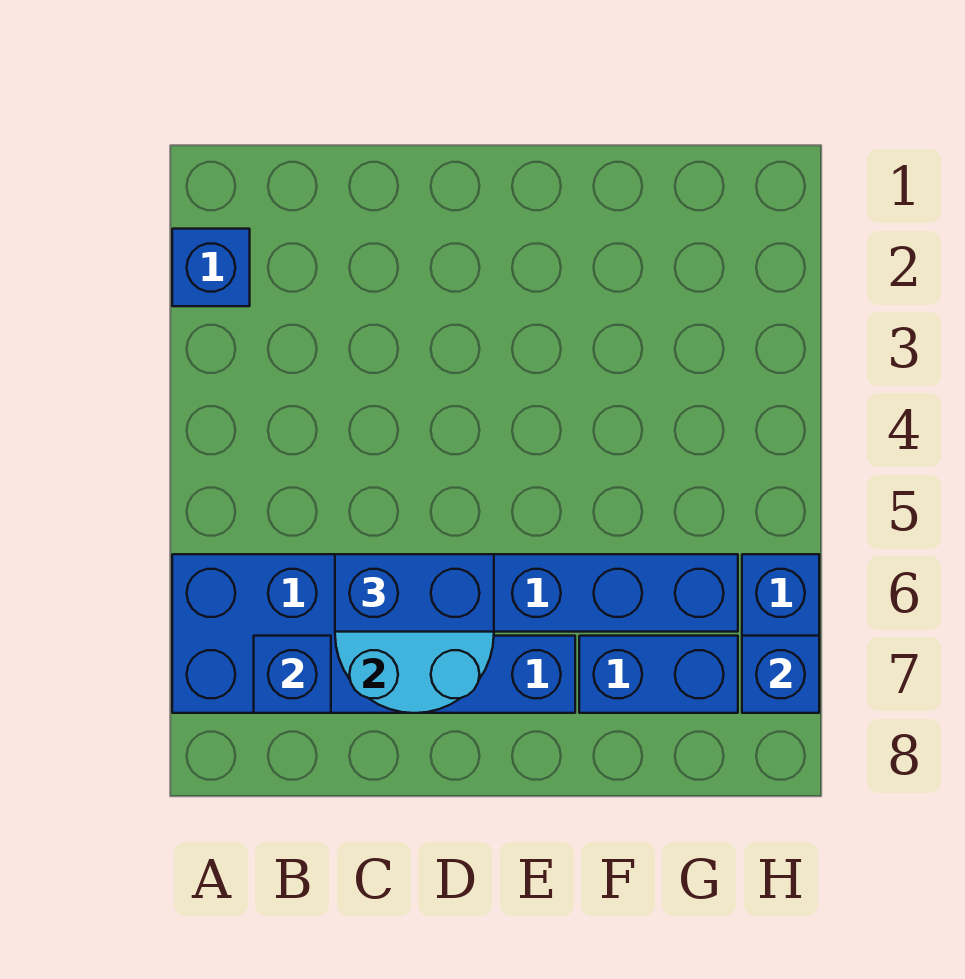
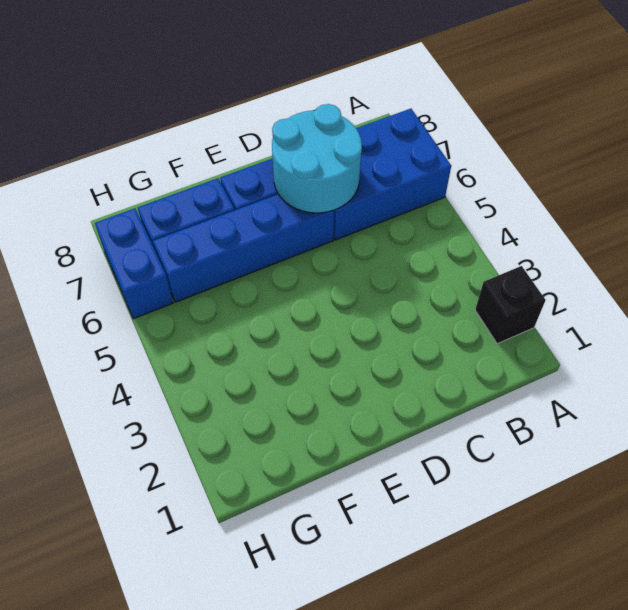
blue brick A2 level 1 -> black brick A2 level 1
blue brick B7 level 2 -> none
blue brick C6:D6 level 3 -> none
blue brick H7 level 2 -> none

